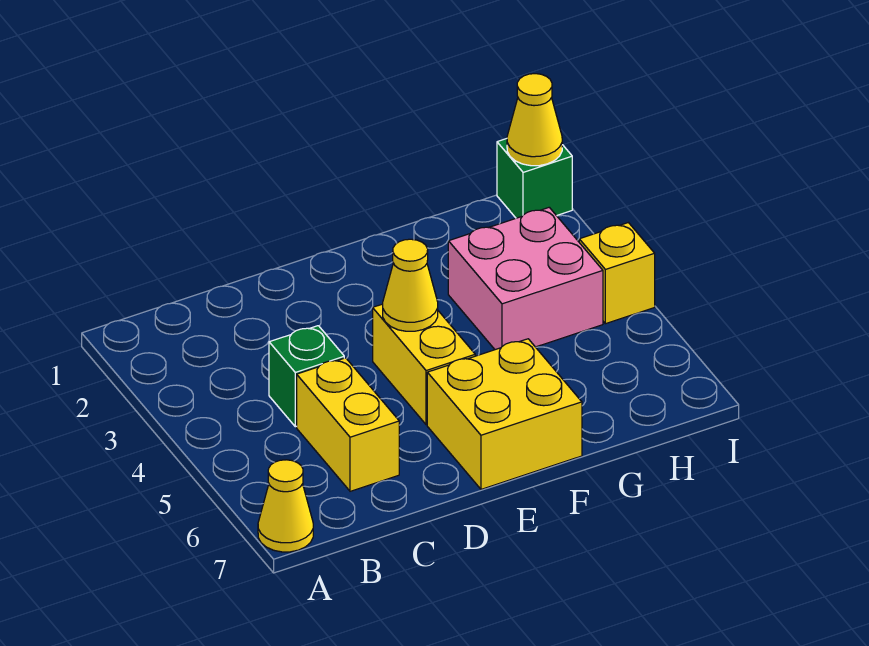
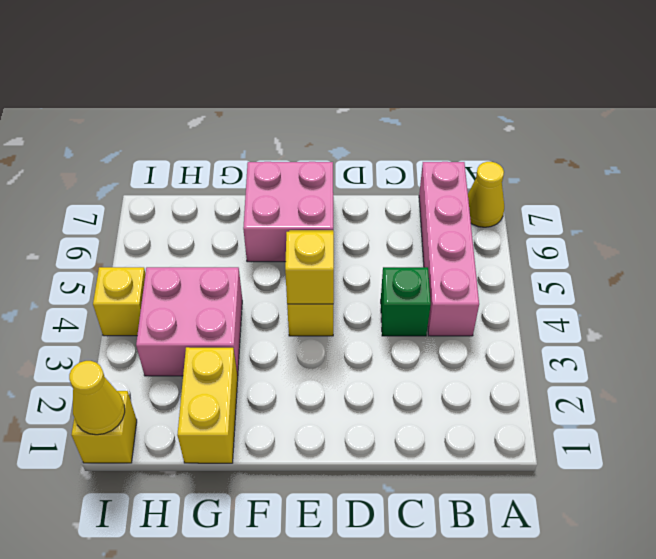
none -> pink brick B4:B7 level 1
yellow brick C5:C6 level 1 -> yellow brick G1:G2 level 1
yellow cone E4 level 2 -> yellow brick E4 level 2
yellow brick E6:F7 level 1 -> pink brick E6:F7 level 1
green brick I1 level 1 -> yellow brick I1 level 1

